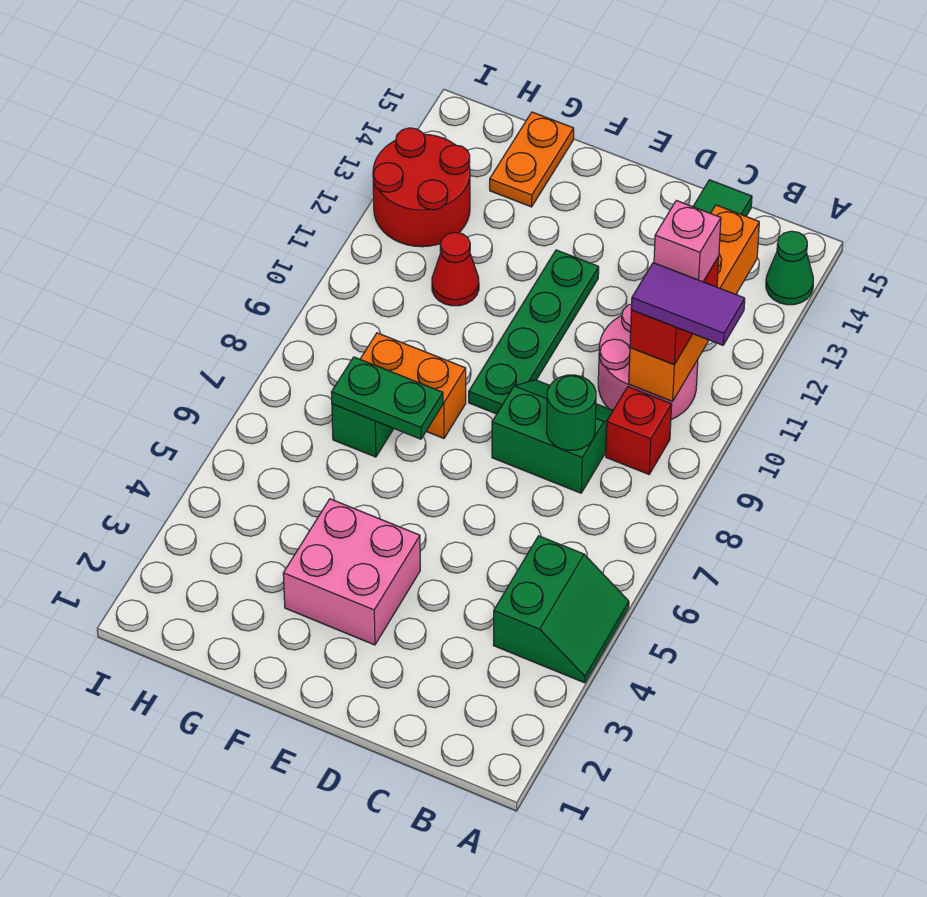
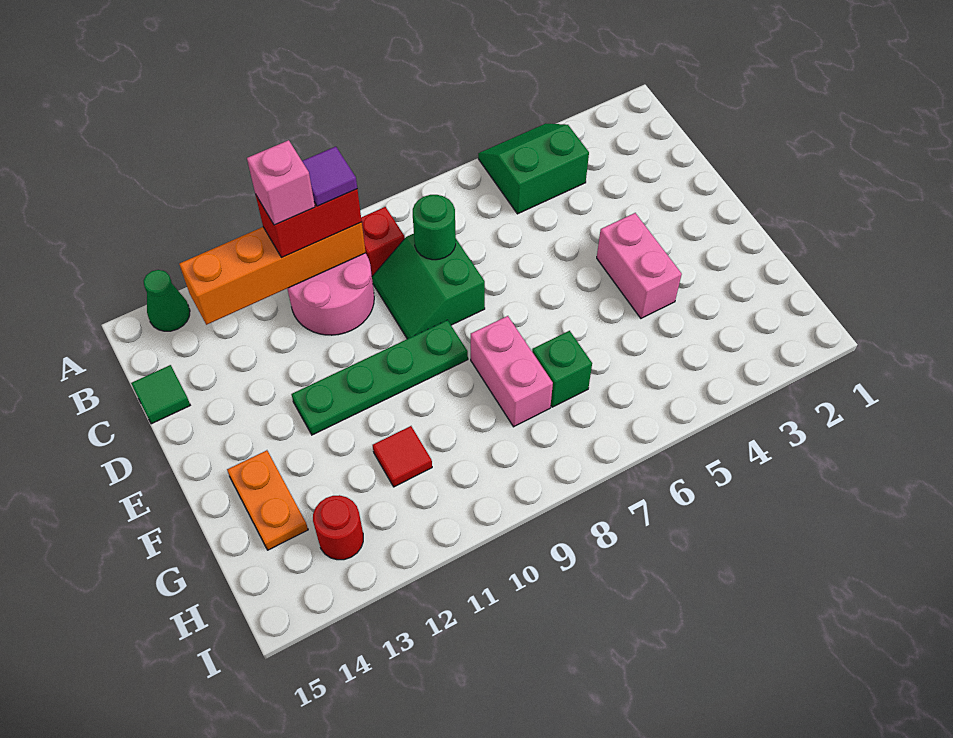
purple tile A10:B10 level 4 -> purple tile B10 level 4
pink brick E3:F4 level 1 -> pink brick E4:F4 level 1
green plate F7:G7 level 2 -> none
orange brick F8:G8 level 1 -> pink brick F8:G8 level 1
red cone G11 level 1 -> red tile G11 level 1
orange plate G14:G15 level 1 -> orange plate F14:G14 level 1
red round brick H12:I13 level 1 -> red round brick H13 level 1

